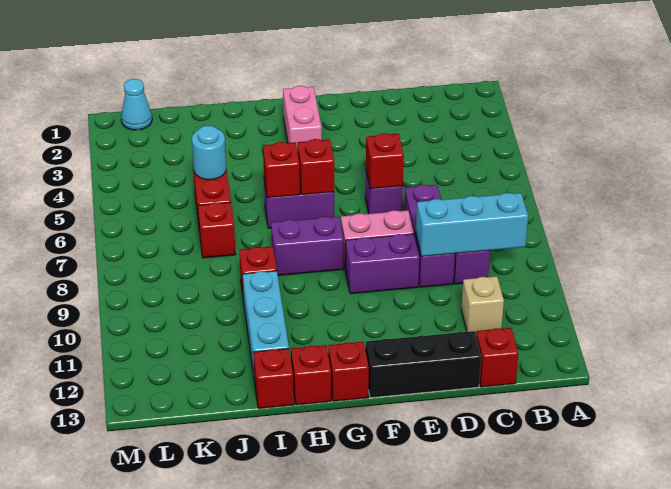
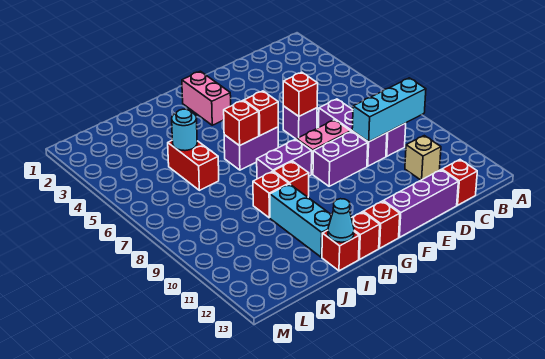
black brick D13:F13 level 1 -> purple brick D13:F13 level 1
red brick J7 level 1 -> red brick H9 level 1
cyan cone L1 level 1 -> cyan cone I13 level 2

